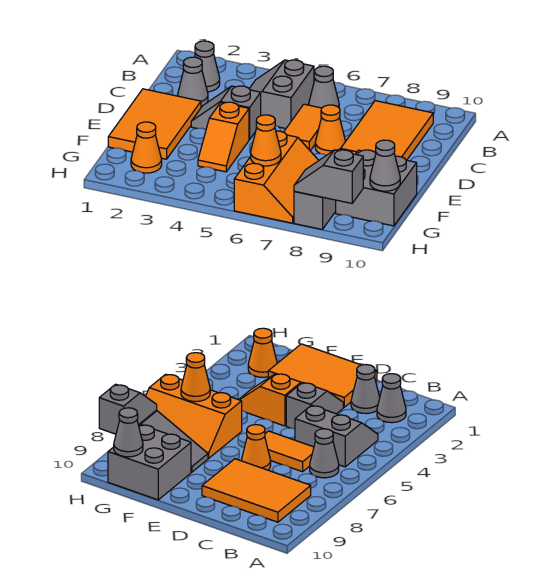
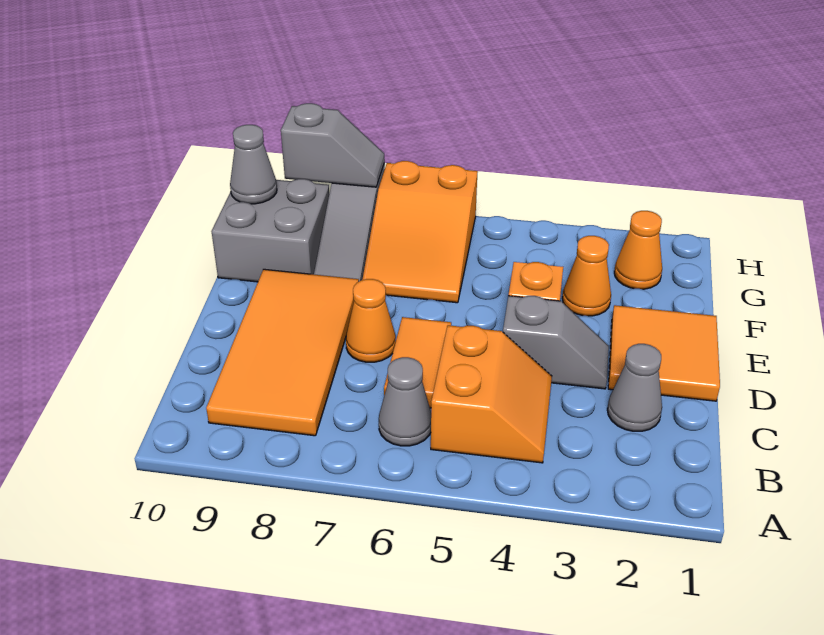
grey cone B2 level 1 -> none
grey slope B4:C5 level 1 top 5 -> orange slope B4:C5 level 1 top 5
orange tile B8:D9 level 1 -> orange tile B8:E9 level 1
orange tile D1:F2 level 1 -> orange tile D1:E2 level 1
orange slope F6:H7 level 1 top 6 -> orange slope F6:H7 level 1 top H
orange cone G6 level 2 -> orange cone F3 level 1

